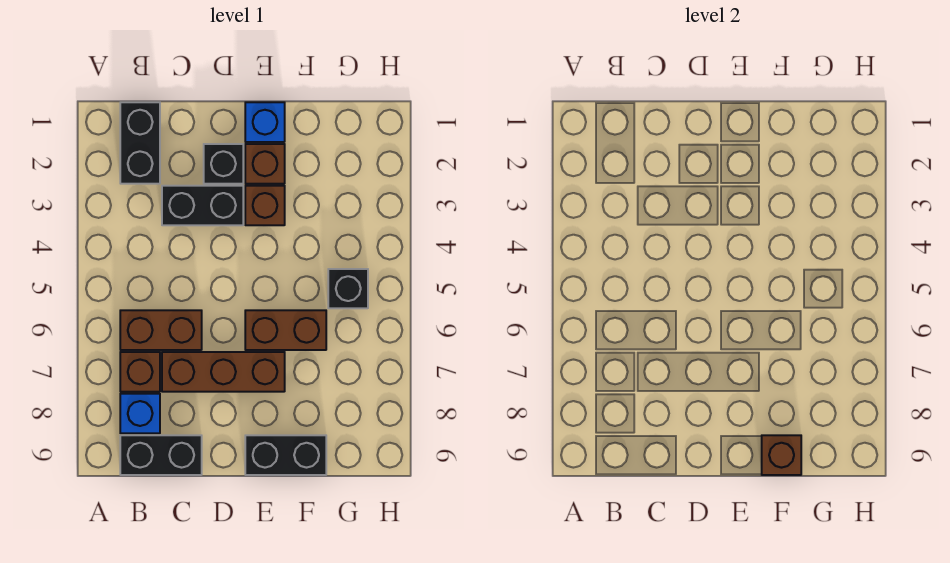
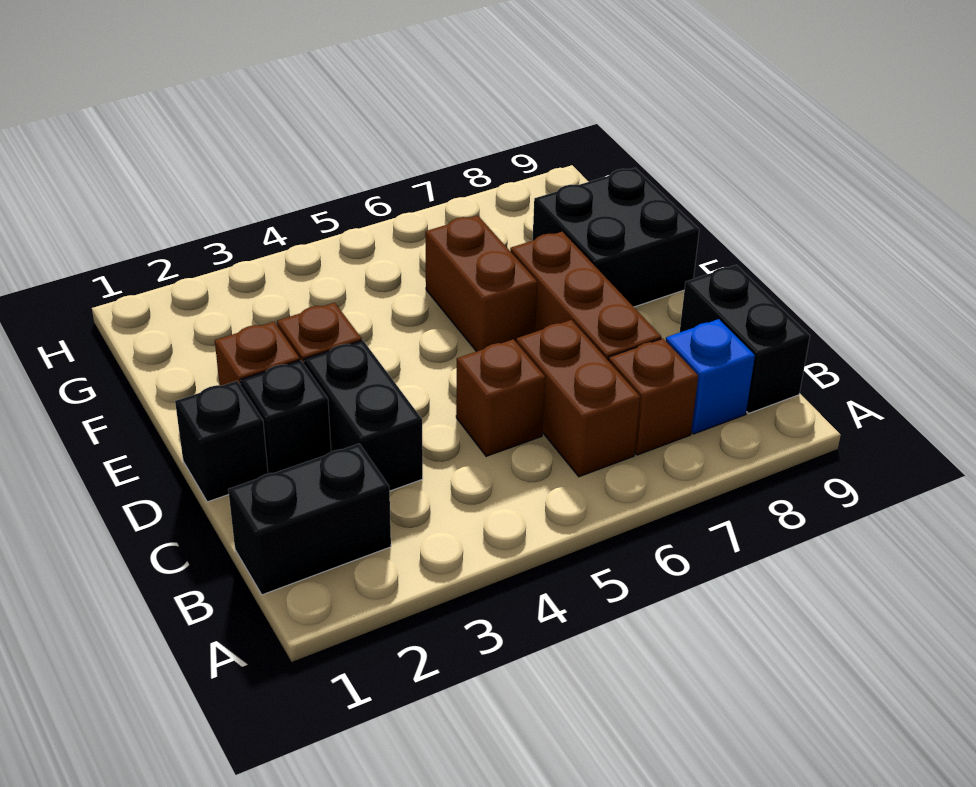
blue brick E1 level 1 -> none
black brick E9:F9 level 1 -> black brick E8:F9 level 1
brown brick F9 level 2 -> brown brick C5 level 1
black brick G5 level 1 -> black brick D1 level 1

